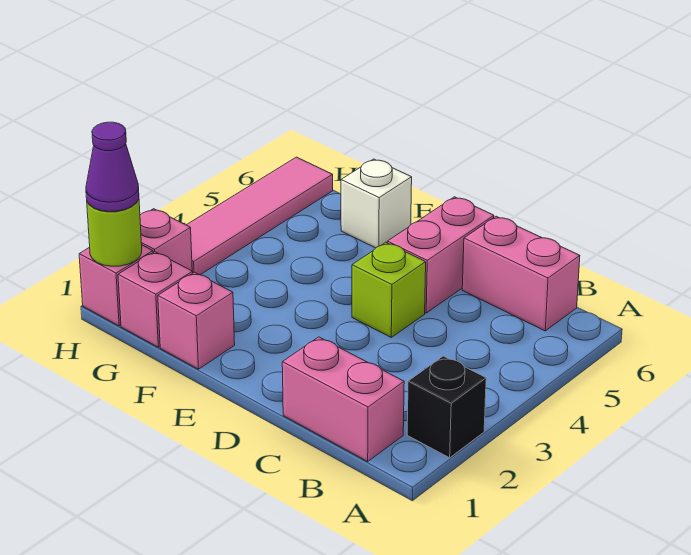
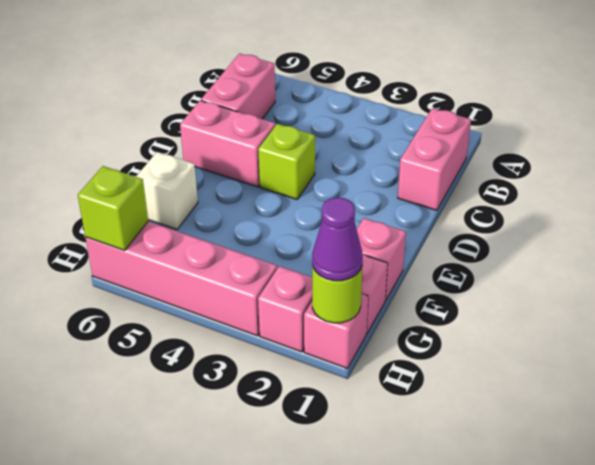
black brick A2 level 1 -> none
pink tile H3:H6 level 1 -> pink brick H3:H6 level 1
none -> lime brick H6 level 2

